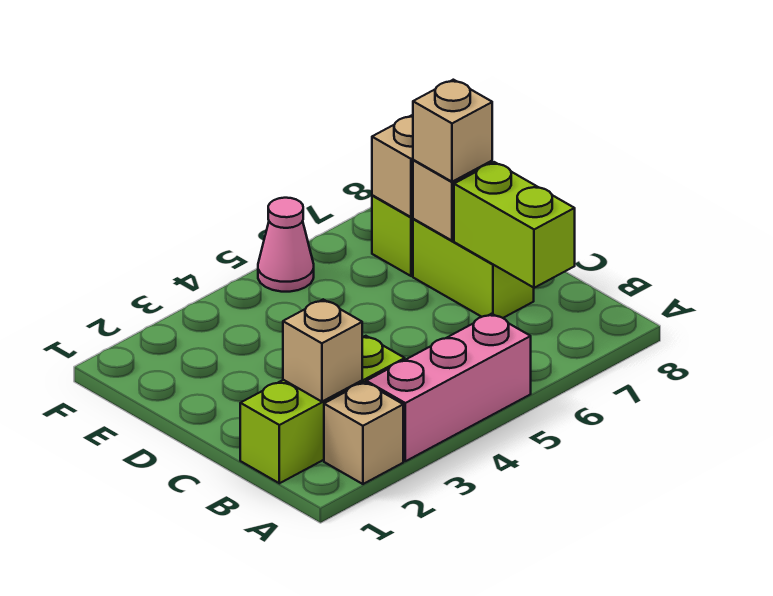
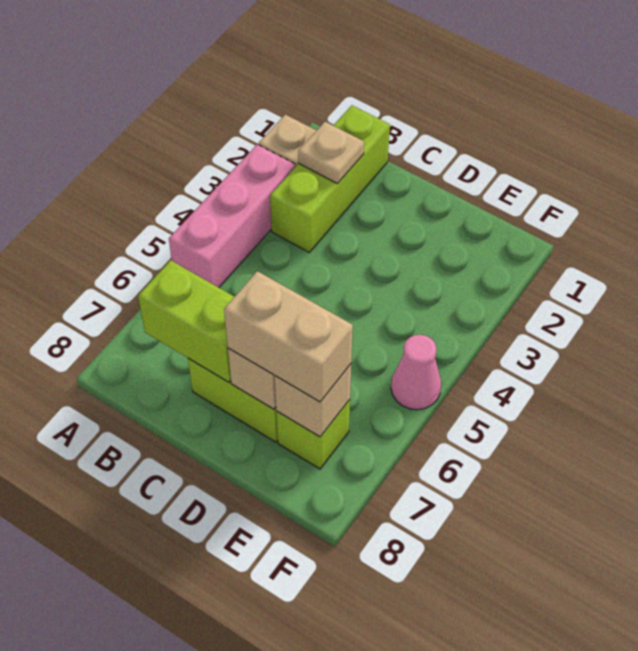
tan brick B2 level 2 -> tan plate B2 level 2
tan brick D7 level 3 -> tan brick D7:E7 level 3

